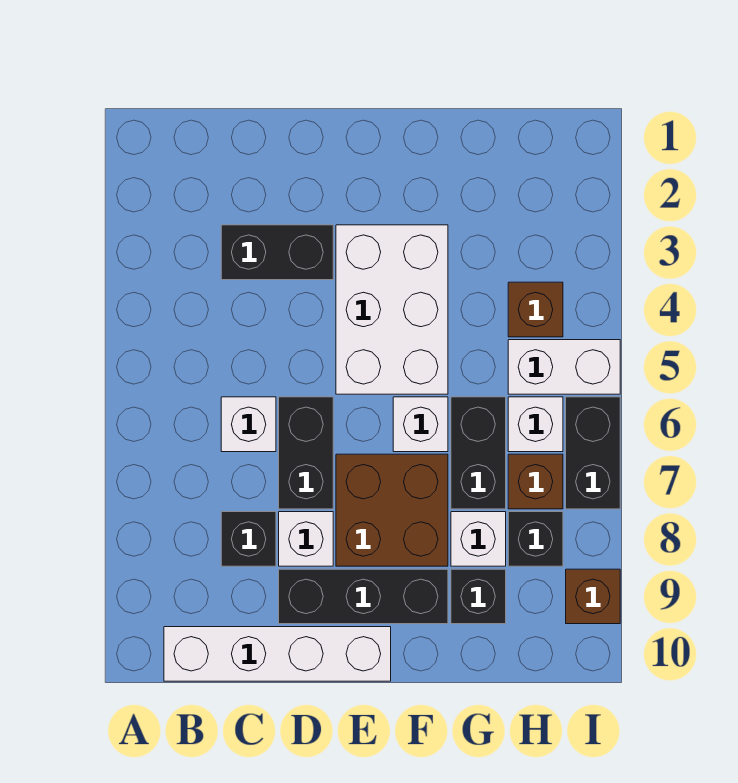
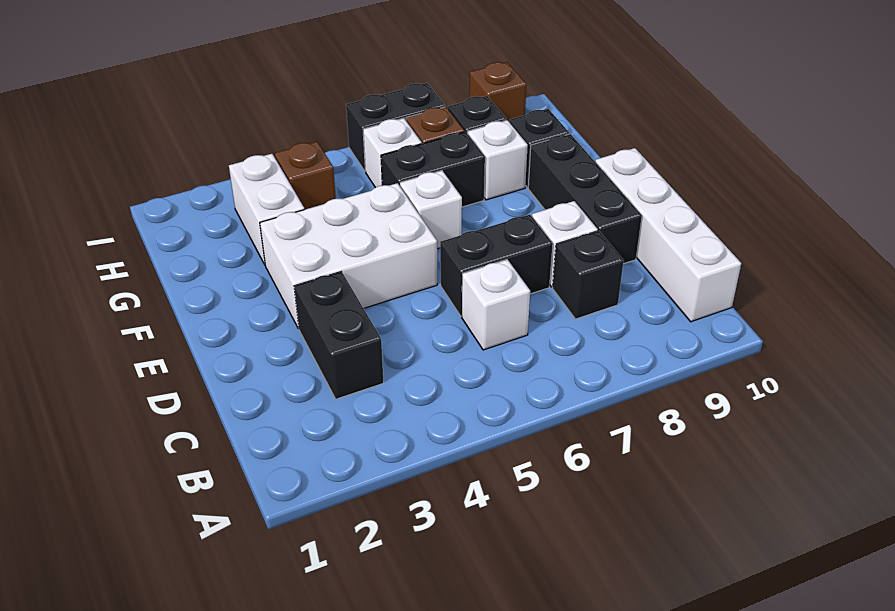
brown brick E7:F8 level 1 -> none
white brick H5:I5 level 1 -> white brick G3:H3 level 1

